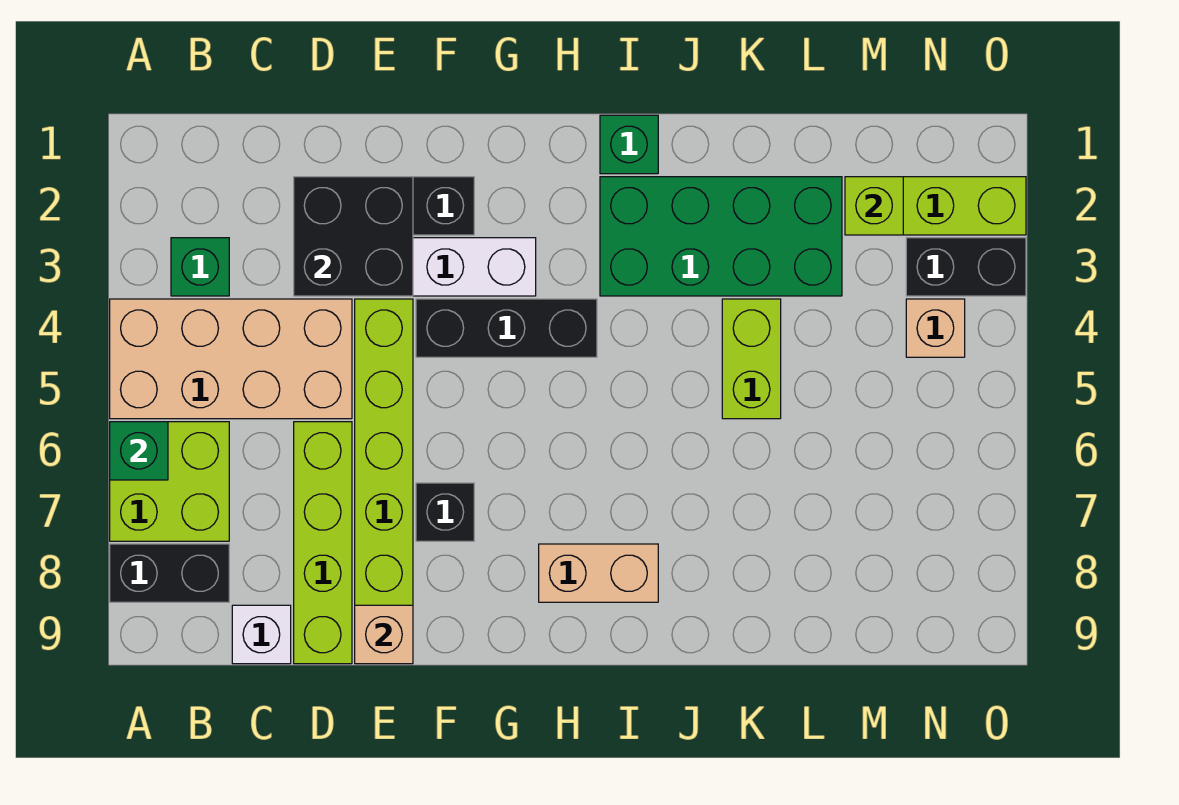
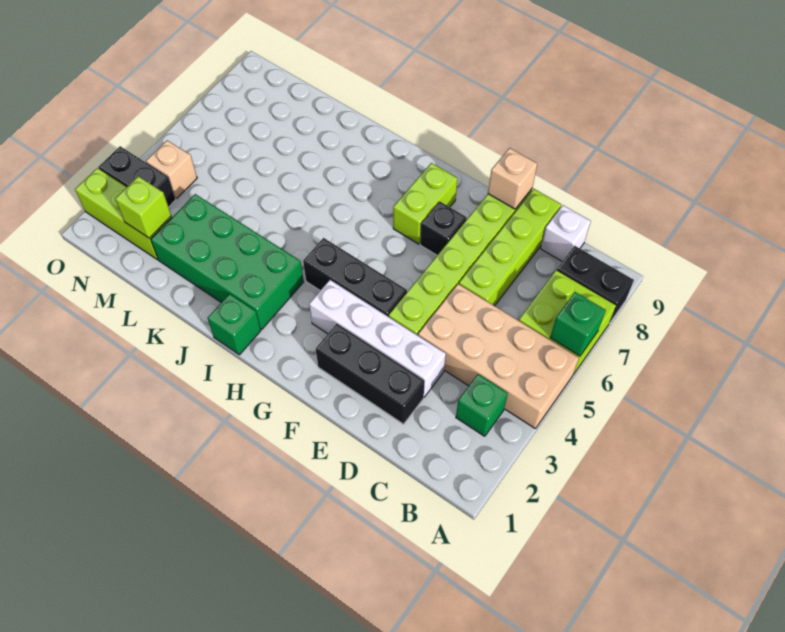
black brick D2:E3 level 2 -> none
tan brick H8:I8 level 1 -> none
lime brick K4:K5 level 1 -> lime brick G7:G8 level 1

